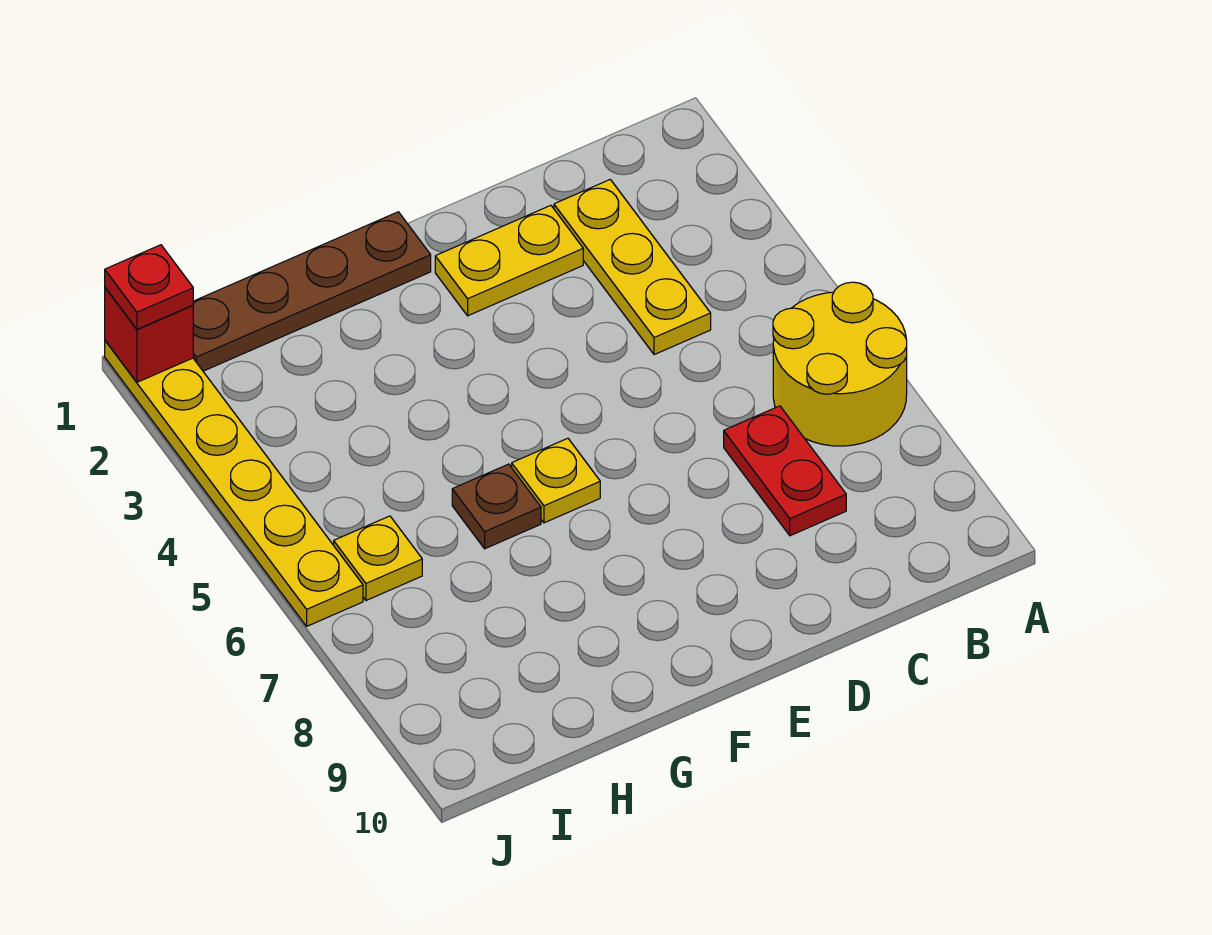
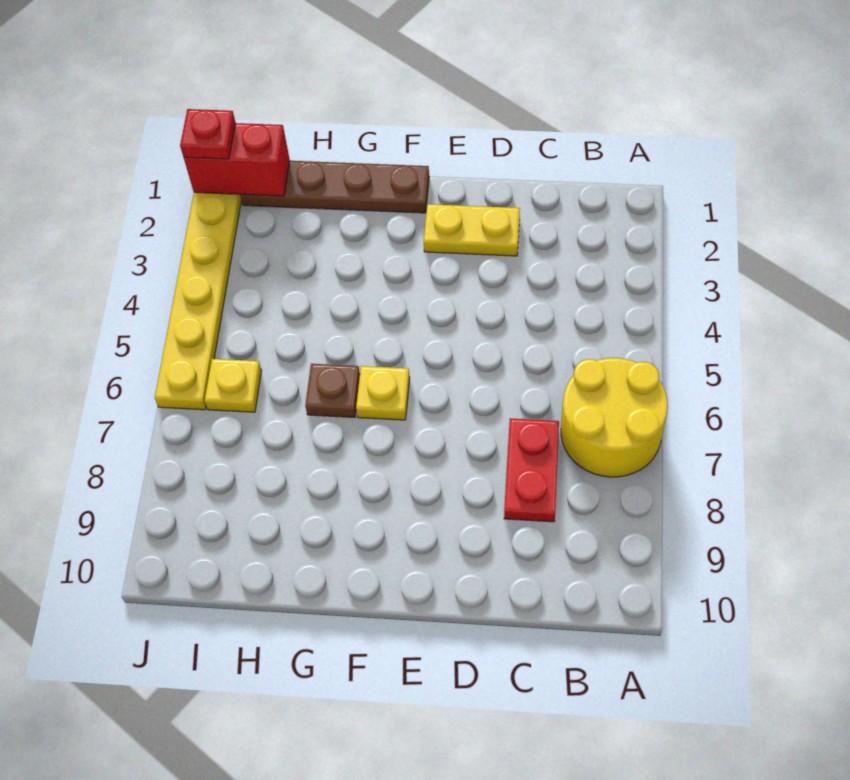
yellow plate C2:C4 level 1 -> none
red brick J1 level 2 -> red brick I1:J1 level 2

